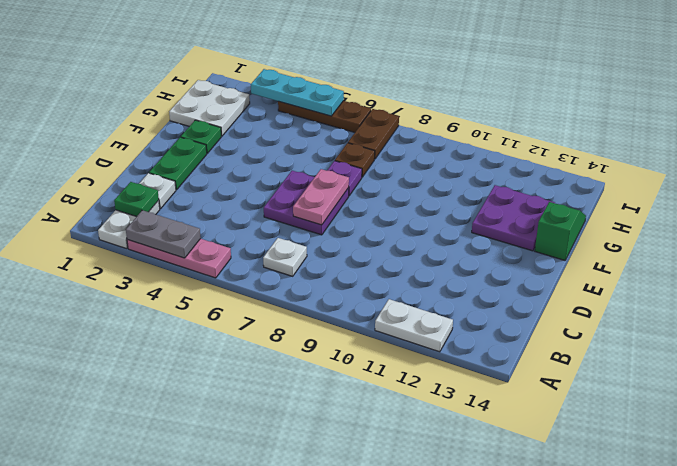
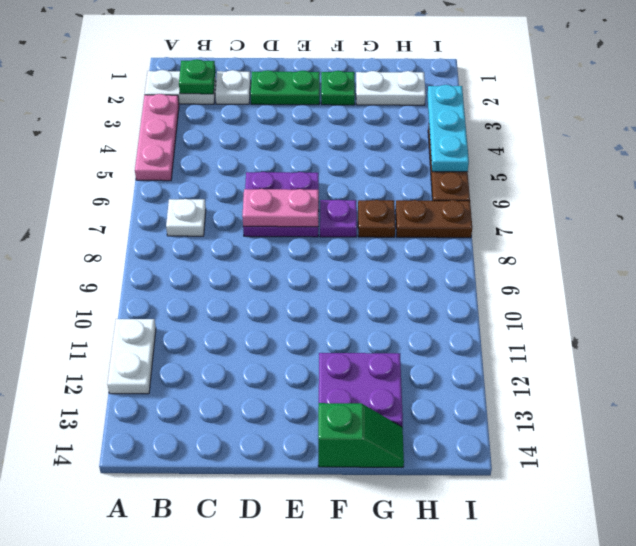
grey plate A3:A4 level 2 -> none
white plate G1:H2 level 1 -> white plate G2:H2 level 1

